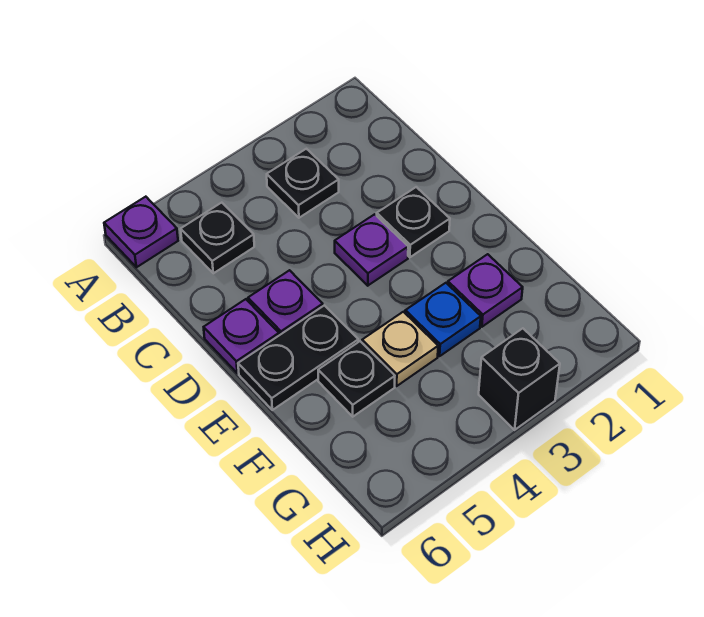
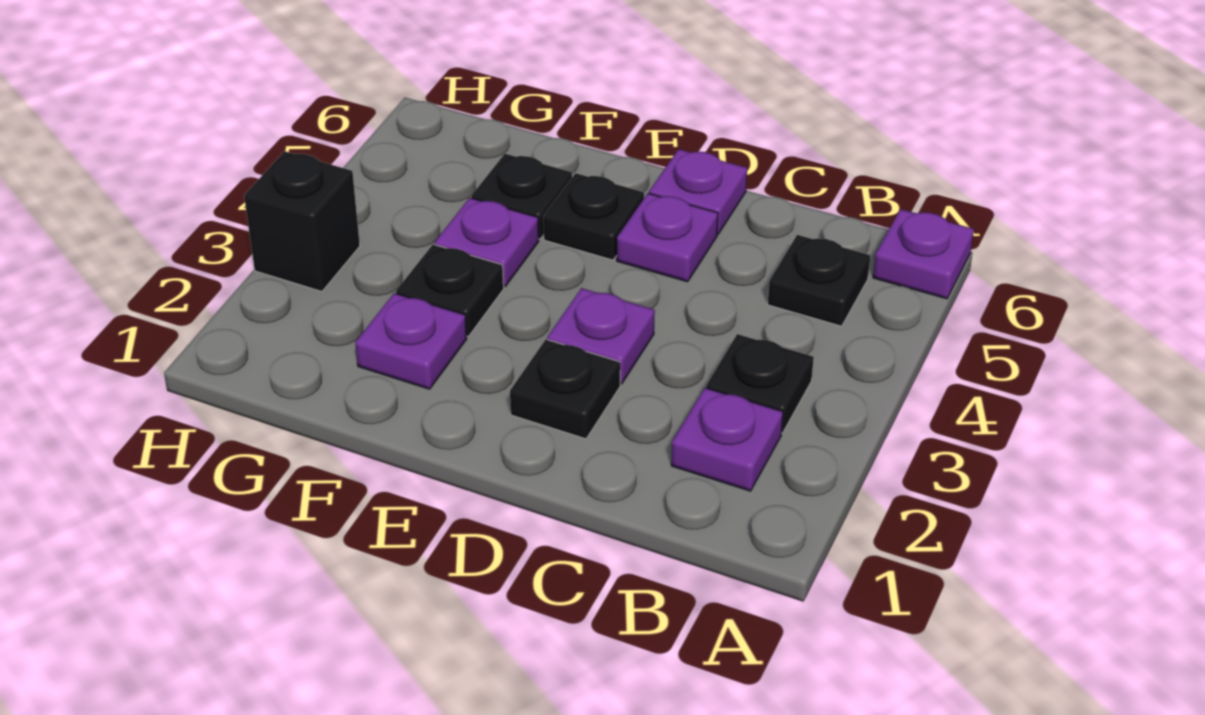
none -> purple plate B2 level 1
black plate E5:E6 level 1 -> black plate E5 level 1
blue plate F3 level 1 -> black plate F3 level 1
tan plate F4 level 1 -> purple plate F4 level 1

